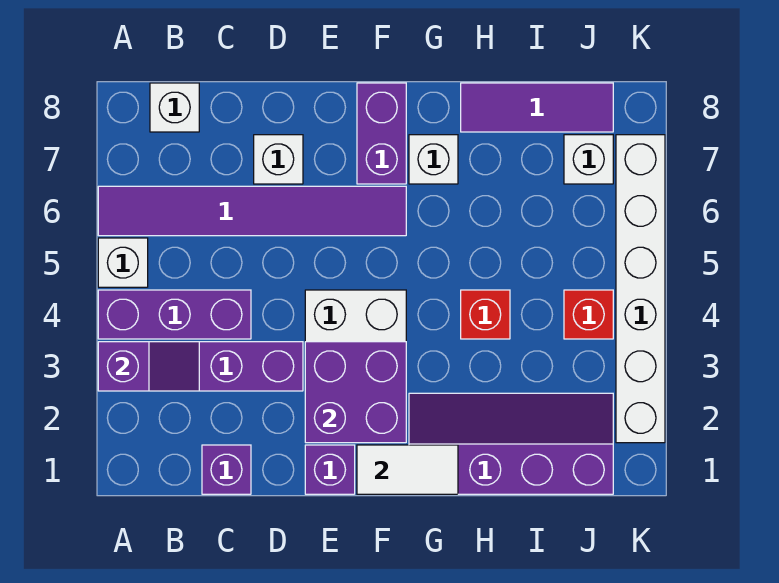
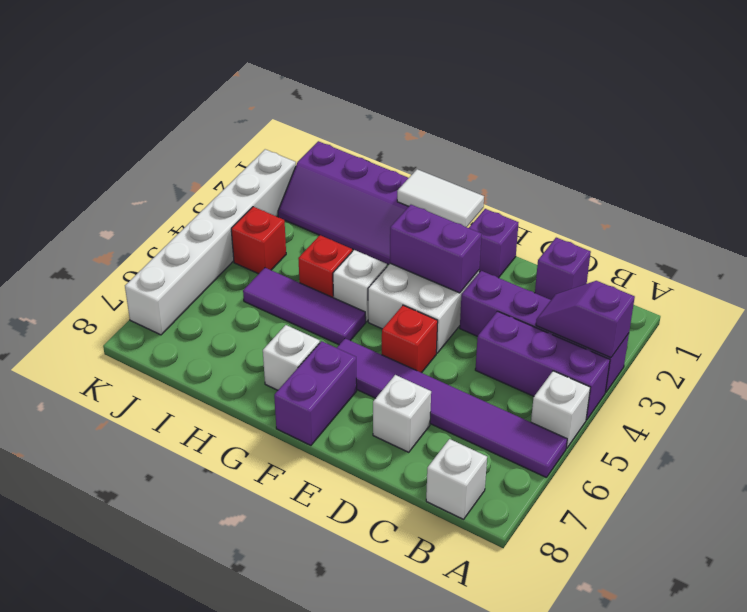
purple brick E2:F3 level 2 -> purple brick E3:F3 level 2
none -> red brick E5 level 1
purple tile H8:J8 level 1 -> purple tile G5:I5 level 1
white brick J7 level 1 -> white brick G4 level 1

